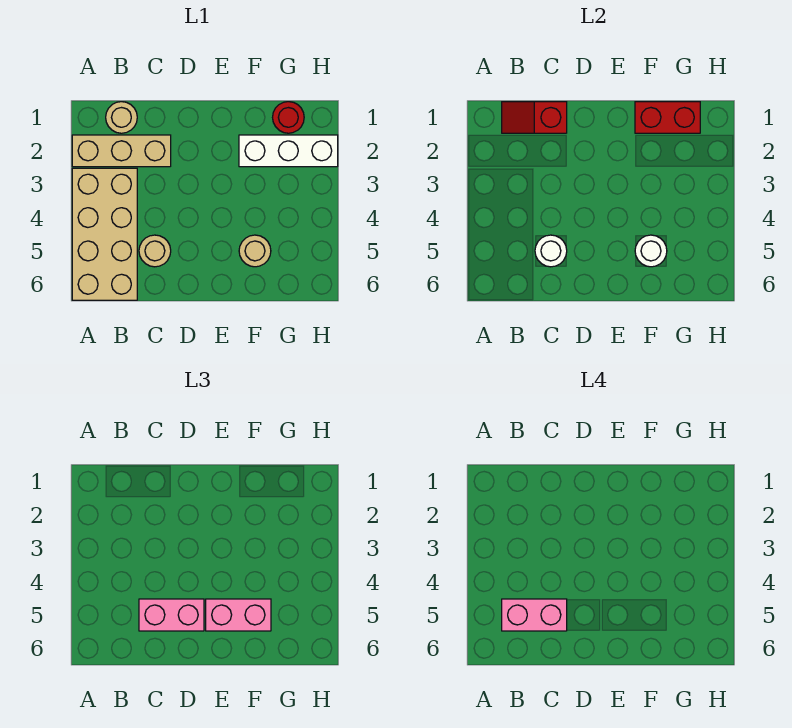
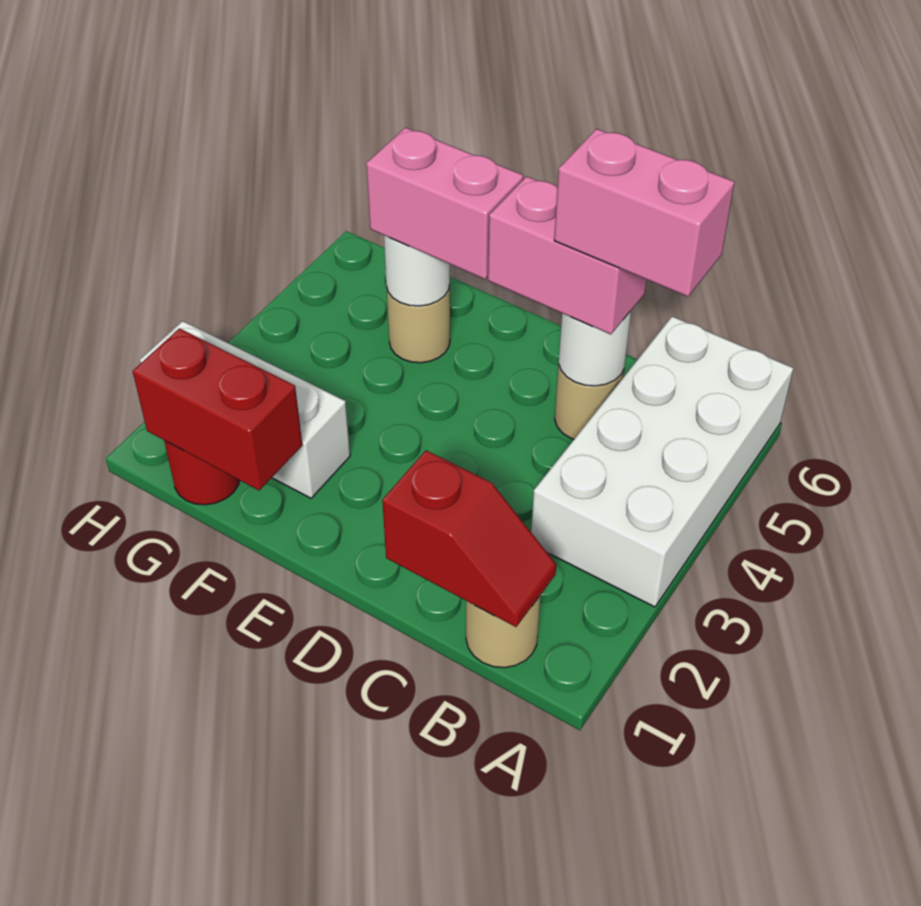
tan brick A2:C2 level 1 -> none
tan brick A3:B6 level 1 -> white brick A3:B6 level 1

